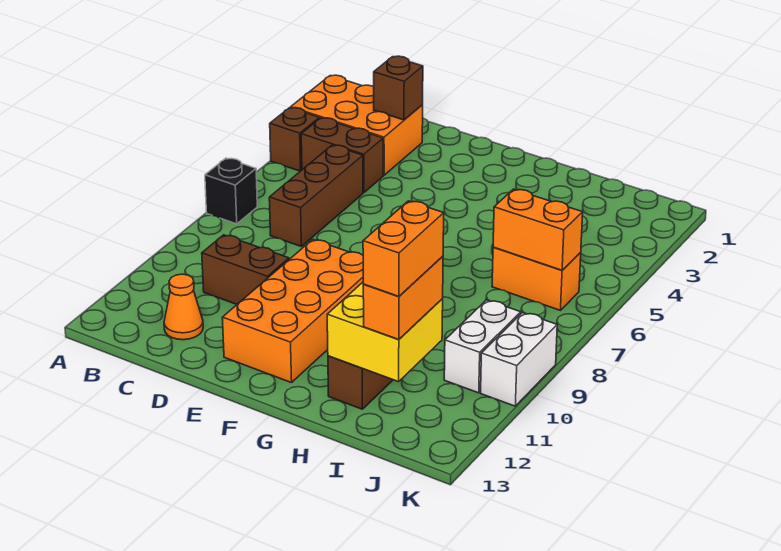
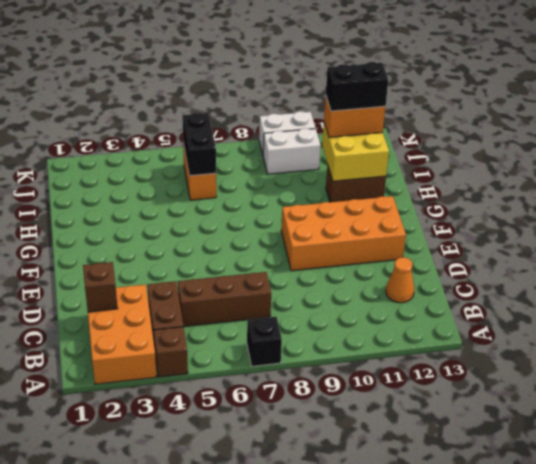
brown brick C10:D10 level 1 -> none
orange brick I6:J6 level 2 -> black brick I6:J6 level 2
orange brick I11:I12 level 4 -> black brick I11:I12 level 4

